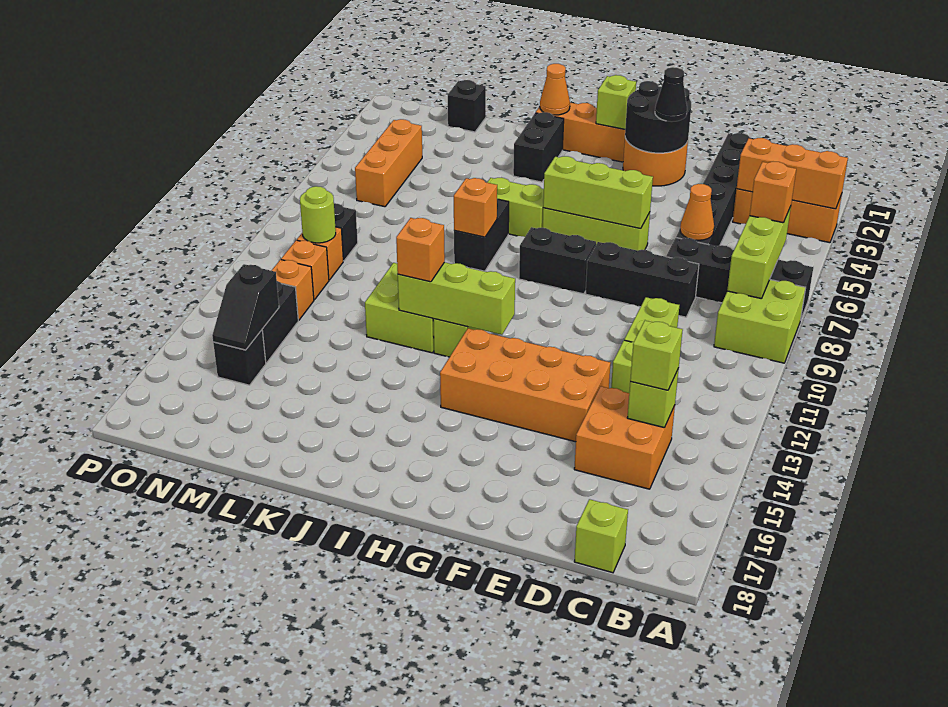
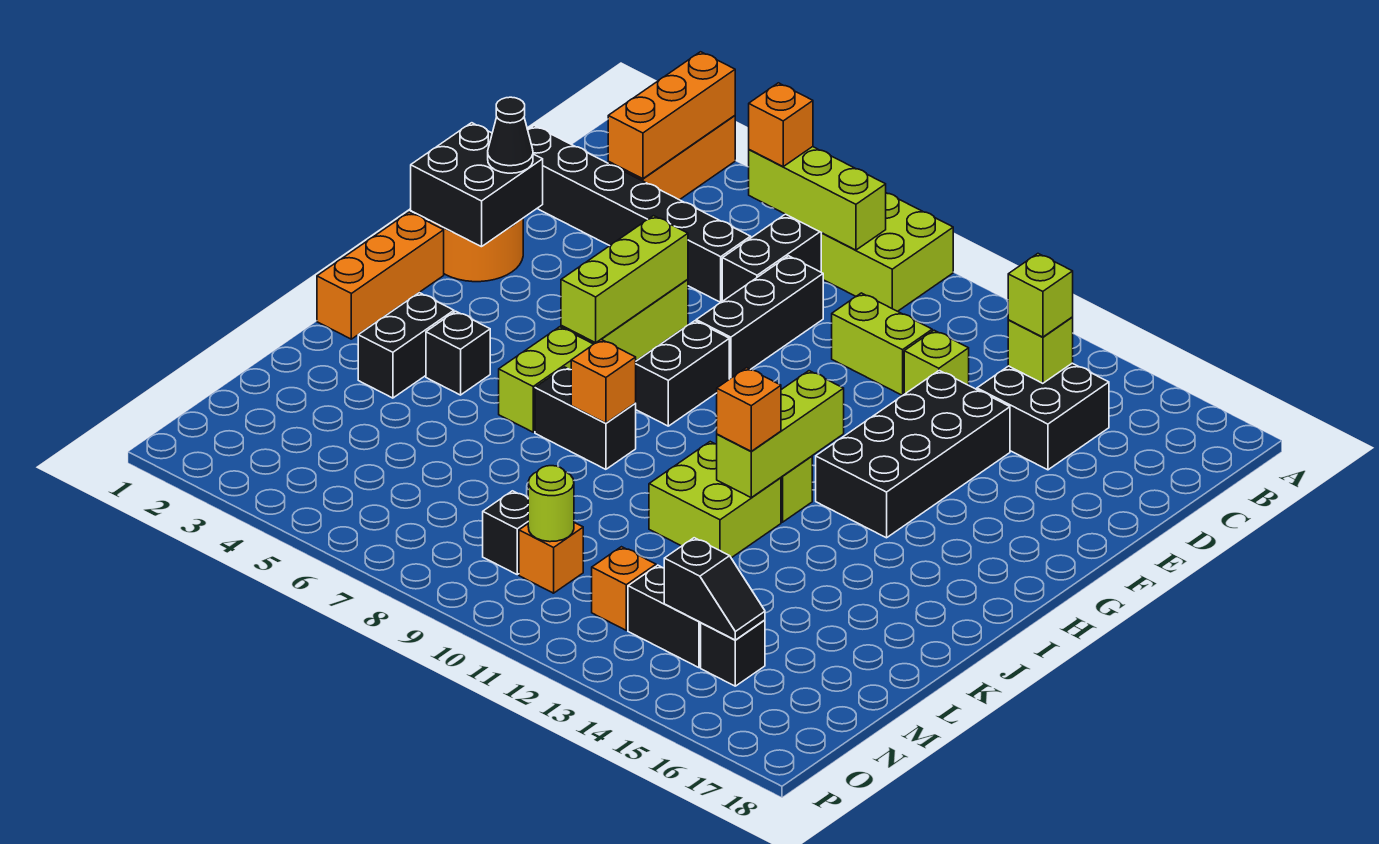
orange brick C14:D15 level 1 -> black brick C14:D15 level 1
lime brick C18 level 1 -> none
orange cone D6 level 2 -> none
orange brick E13:H14 level 1 -> black brick E13:H14 level 1
black round brick F1:G2 level 2 -> black brick F1:G2 level 2
lime brick H1 level 2 -> none
orange cone J1 level 2 -> none
black brick J2:J3 level 1 -> black brick J3:K3 level 1
black brick M1 level 1 -> black brick J4 level 1
orange brick N4:N6 level 1 -> none
orange brick N11 level 1 -> none

